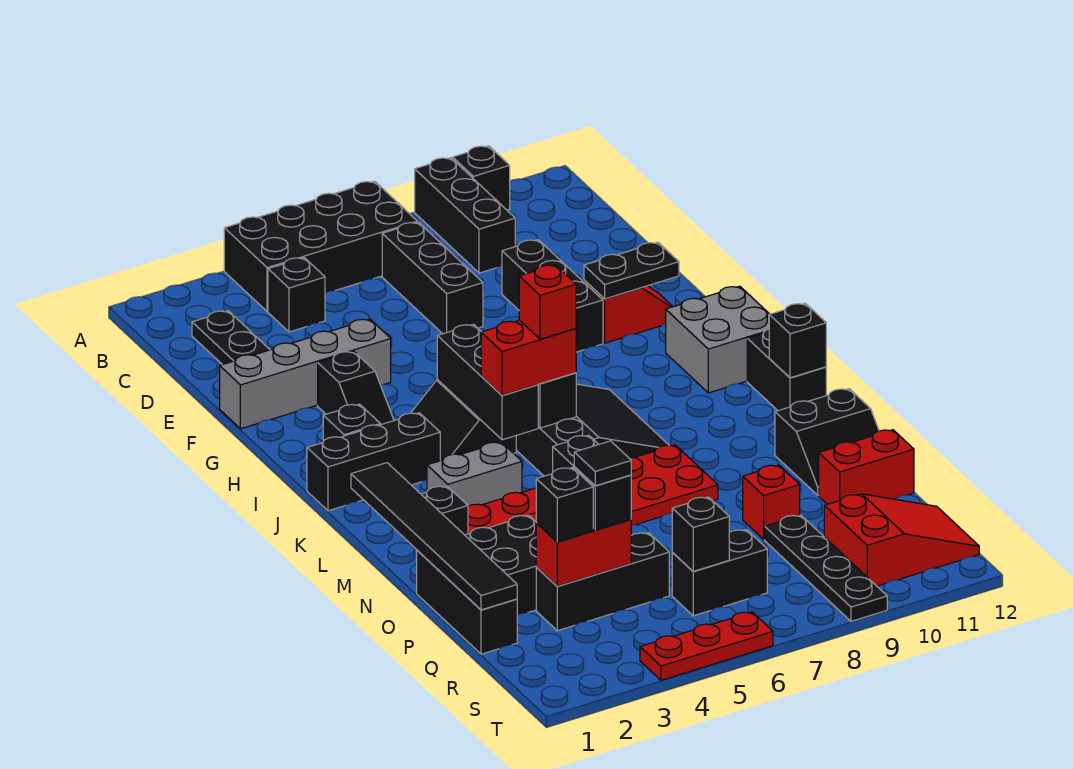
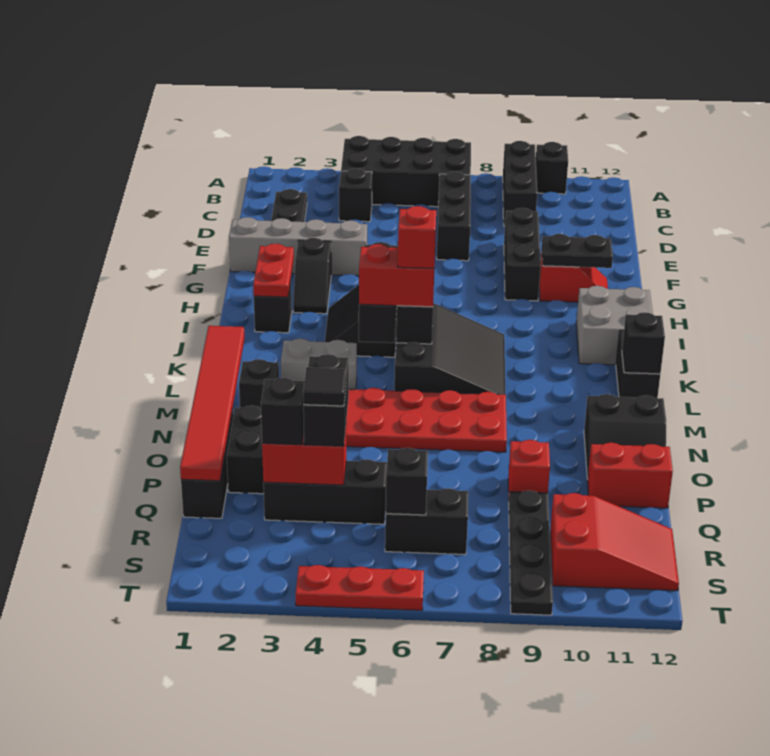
none -> red plate H2:I2 level 2
black brick J1:J3 level 1 -> none
black tile L1:Q1 level 2 -> red tile L1:Q1 level 2

